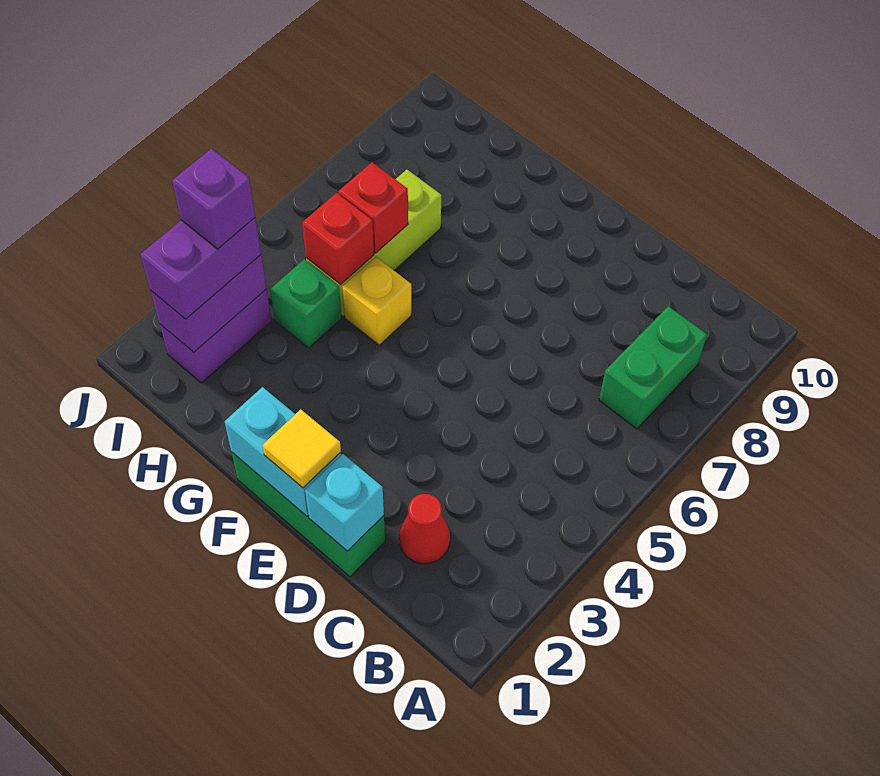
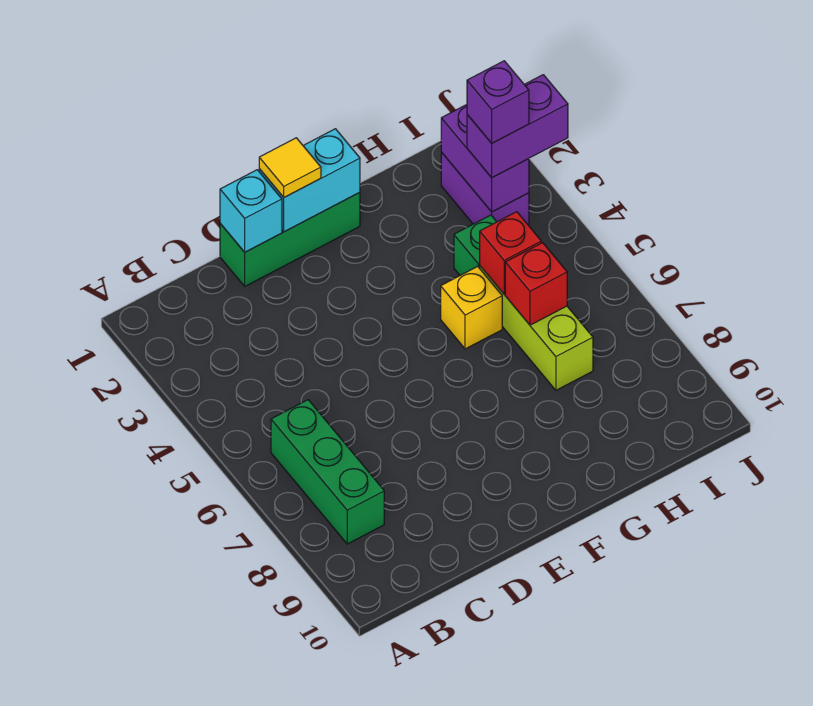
green brick B7:B8 level 1 -> green brick B6:B8 level 1
red cone C2 level 1 -> none
purple brick I2:I3 level 3 -> purple brick I3:J3 level 3

